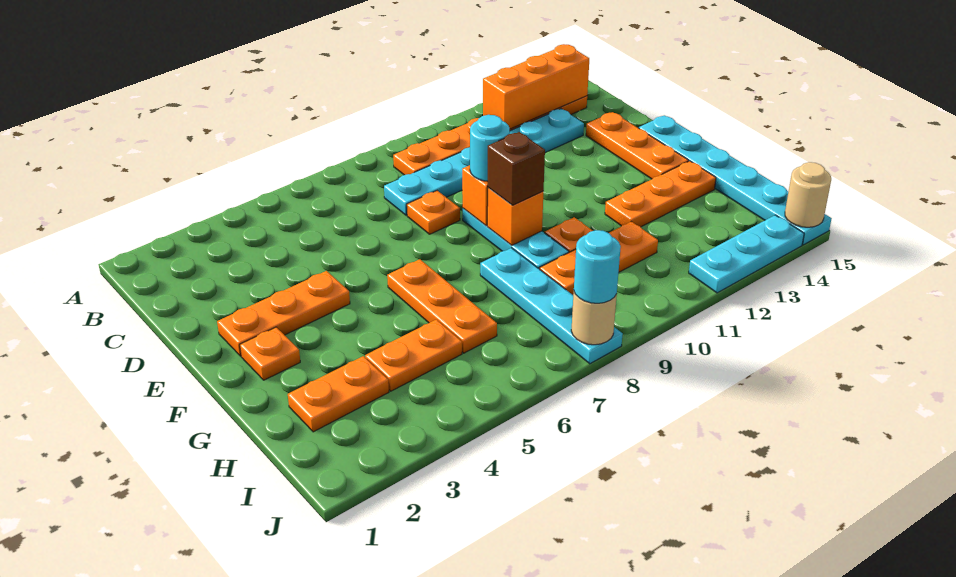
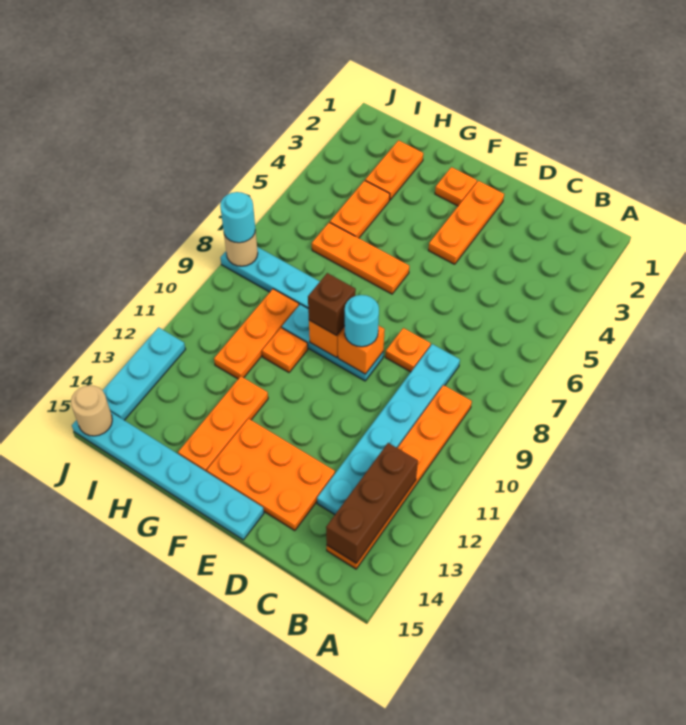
orange brick B12:B14 level 2 -> brown brick B12:B14 level 2
orange plate D14:F14 level 1 -> orange plate D13:F14 level 1

